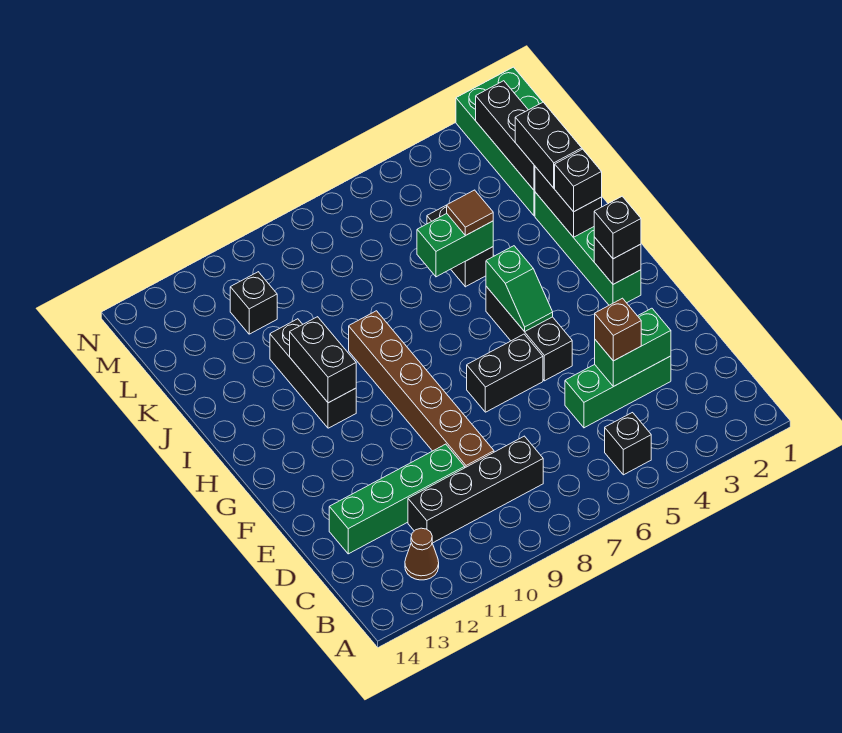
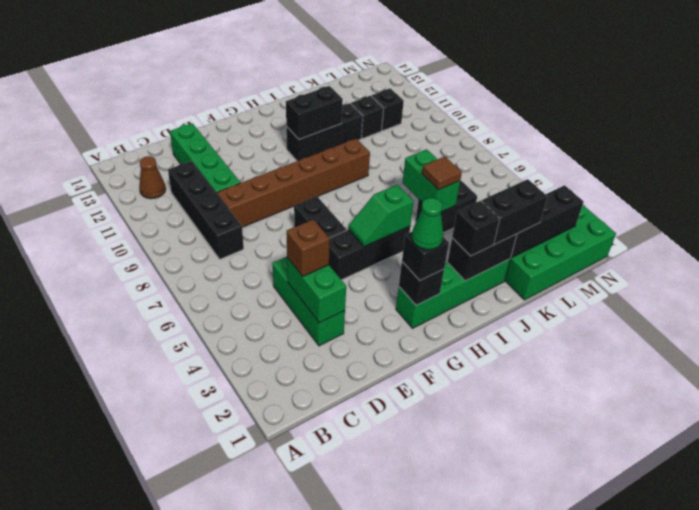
black brick B5 level 1 -> black brick K11 level 1
none -> green cone G2 level 4

